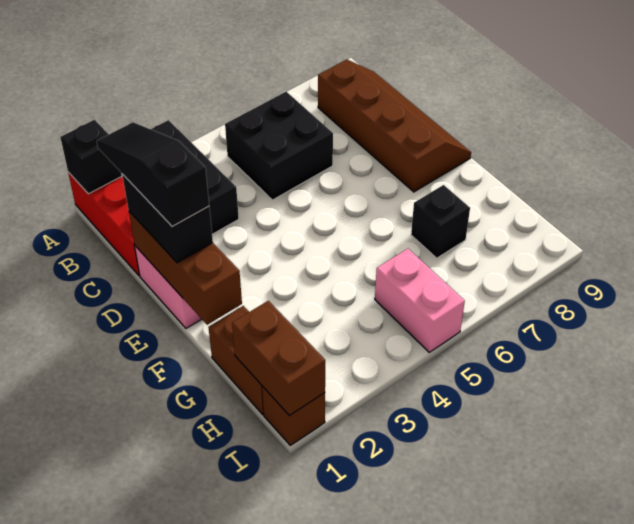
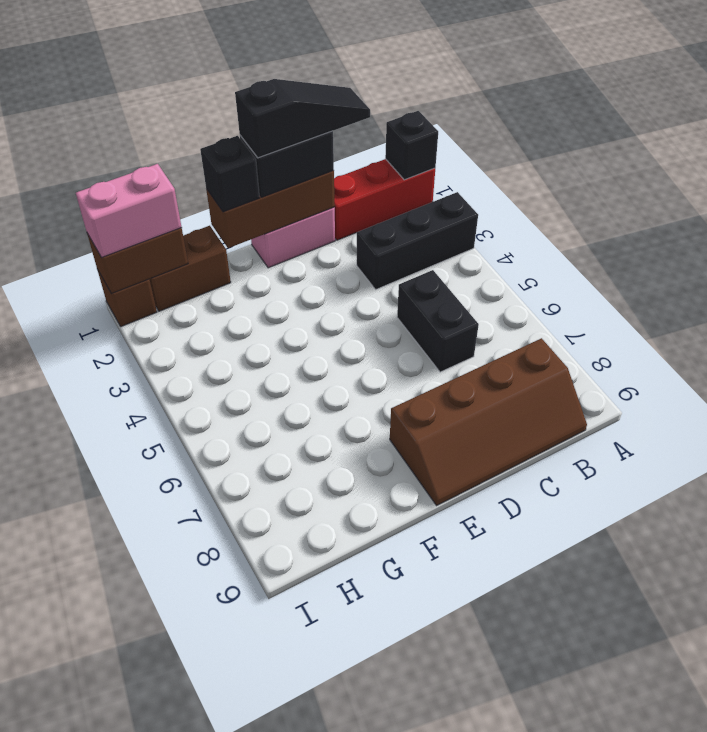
black brick B5:C6 level 1 -> black brick C5:C6 level 1
black brick G7 level 1 -> black brick F1 level 3
pink brick H5:I5 level 1 -> pink brick H1:I1 level 3

